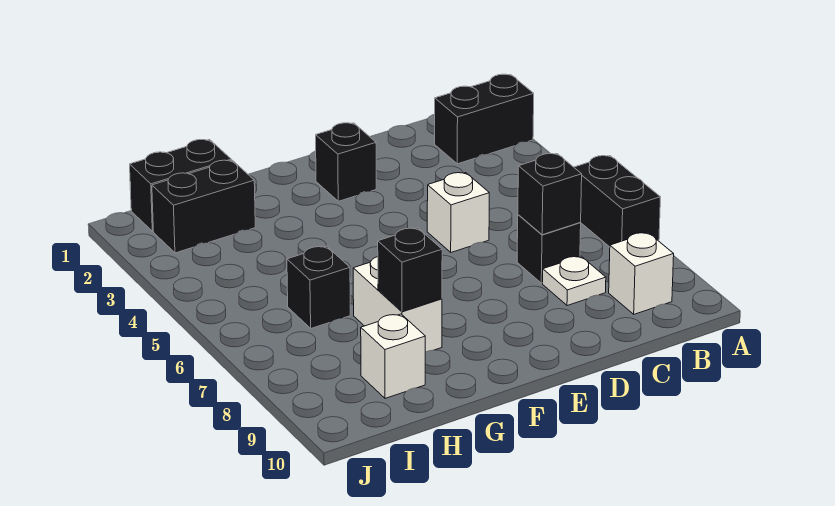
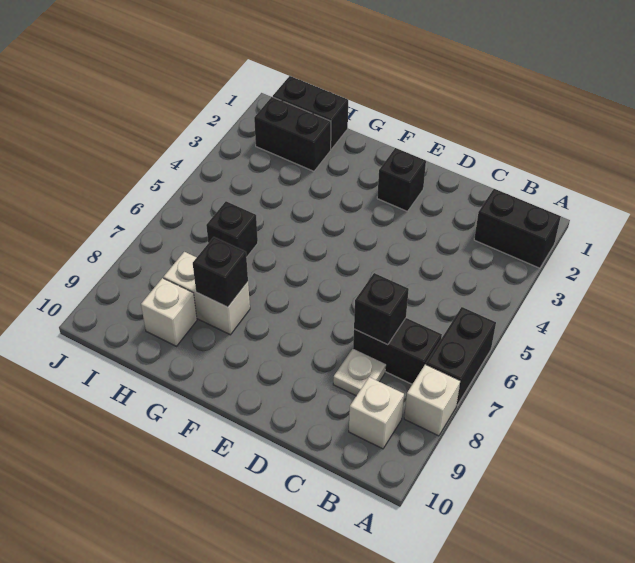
black brick C7 level 1 -> black brick B7:C7 level 1
white brick D5 level 1 -> white brick A8 level 1
white brick G7:G8 level 1 -> white brick G8:H8 level 1

